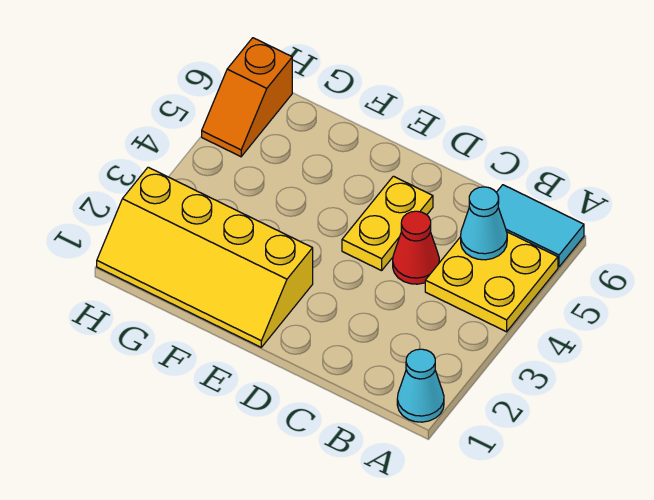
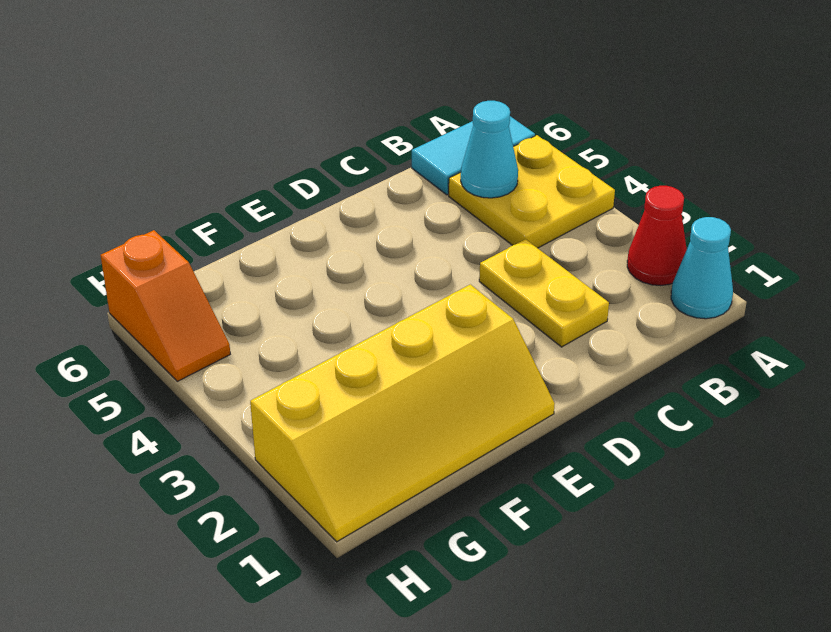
red cone C4 level 1 -> red cone A2 level 1
yellow plate D4:D5 level 1 -> yellow plate C2:C3 level 1

